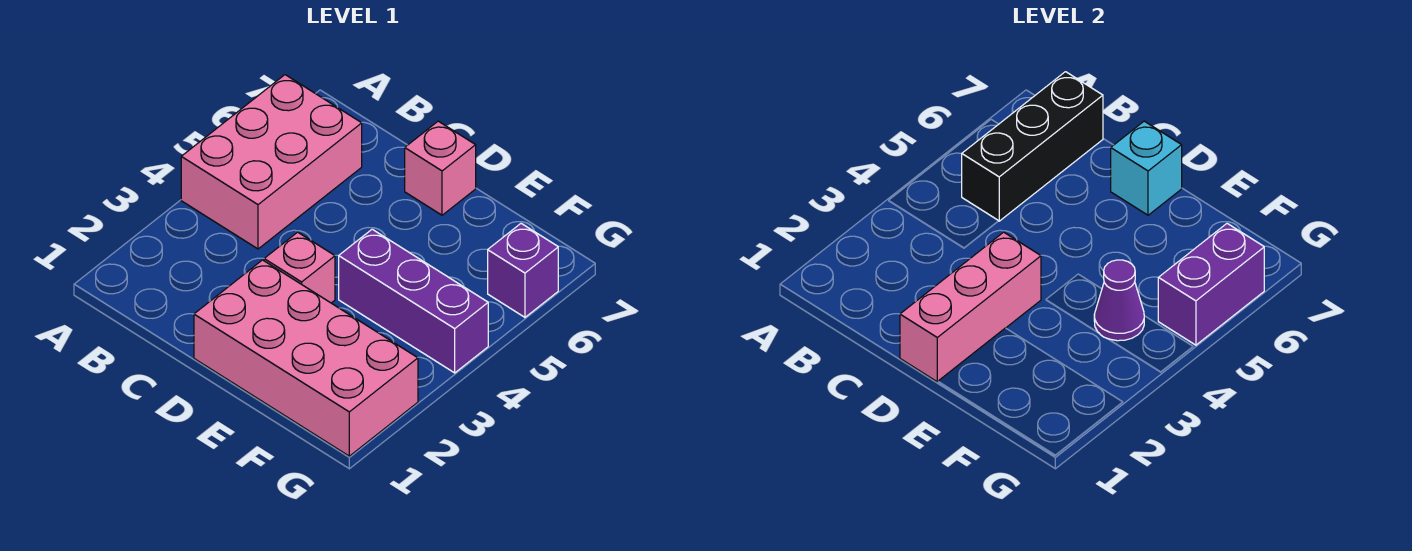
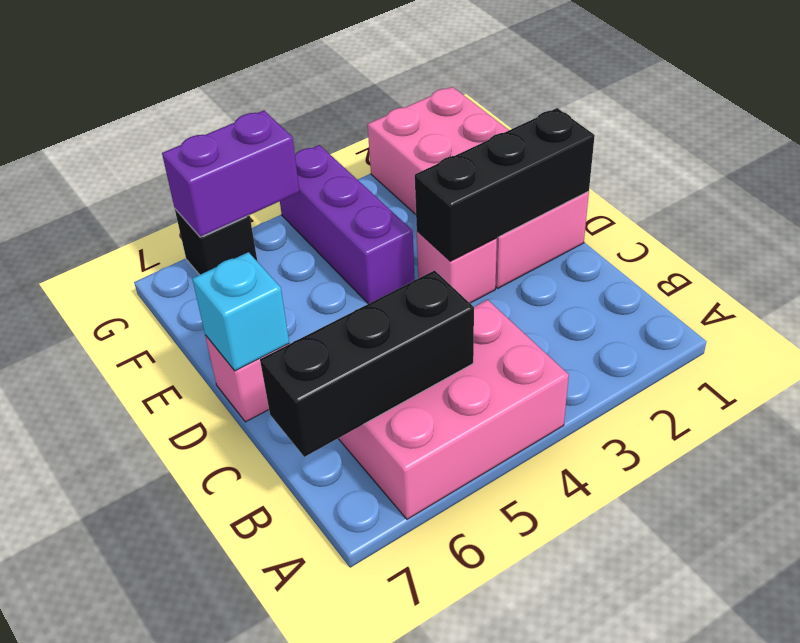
pink brick D1:D3 level 2 -> black brick D1:D3 level 2
purple cone F4 level 2 -> none
purple brick G6 level 1 -> black brick G6 level 1

